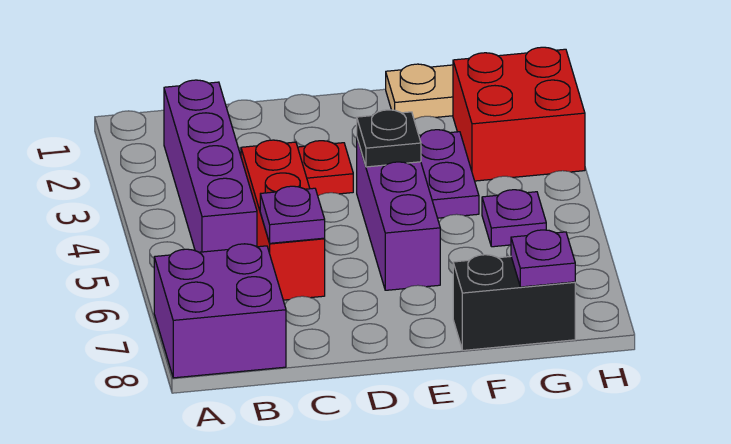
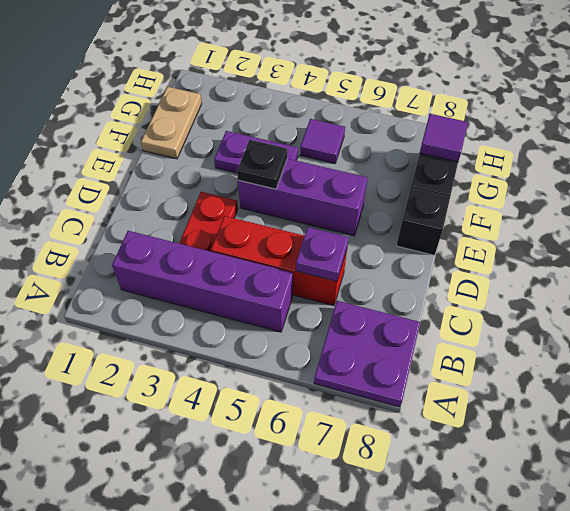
purple brick A7:B8 level 1 -> purple plate A7:B8 level 1
none -> black brick E8 level 1
red brick G2:H3 level 1 -> none
purple plate G5 level 1 -> purple tile G5 level 1
purple plate G8 level 2 -> purple tile G8 level 2

